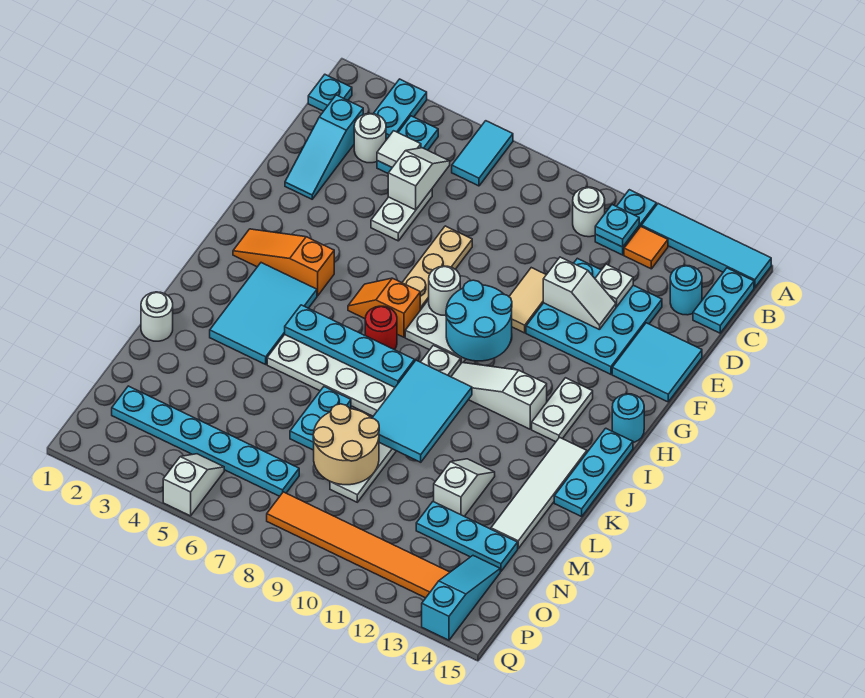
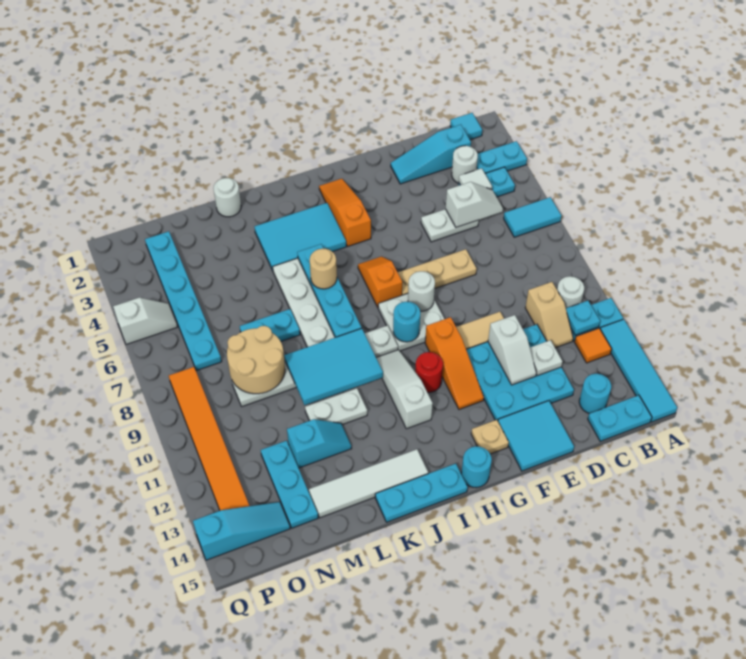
cyan plate B1 level 1 -> cyan tile B1 level 1
none -> tan slope C10:C11 level 1 top 10
cyan round brick G9:H10 level 2 -> cyan round brick H9 level 2
none -> orange slope G10:G12 level 1 top 10
none -> tan plate G14 level 1
white plate H13:I13 level 1 -> white plate K11:L11 level 1
red round brick I7 level 1 -> red round brick H11 level 1
none -> tan round brick J6 level 3
white slope L12:M12 level 1 top M -> cyan slope L12:M12 level 1 top M

